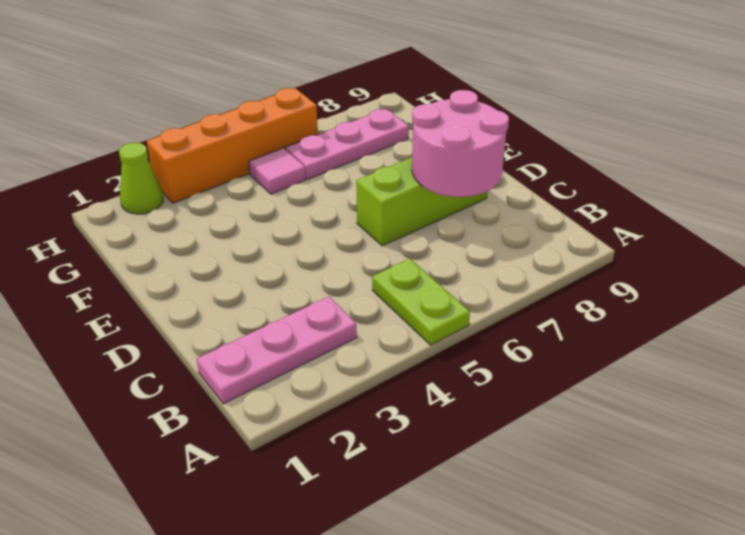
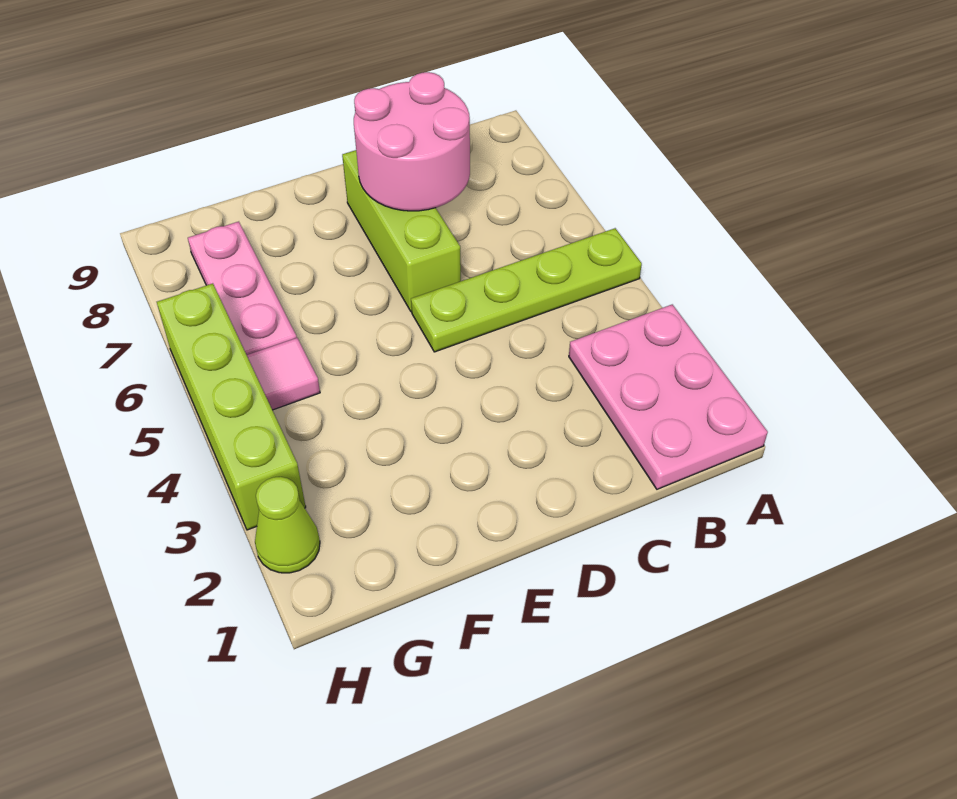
lime plate A5:B5 level 1 -> lime plate A5:D5 level 1
pink plate B1:B3 level 1 -> pink plate A1:B3 level 1
orange brick H3:H6 level 1 -> lime brick H3:H6 level 1

